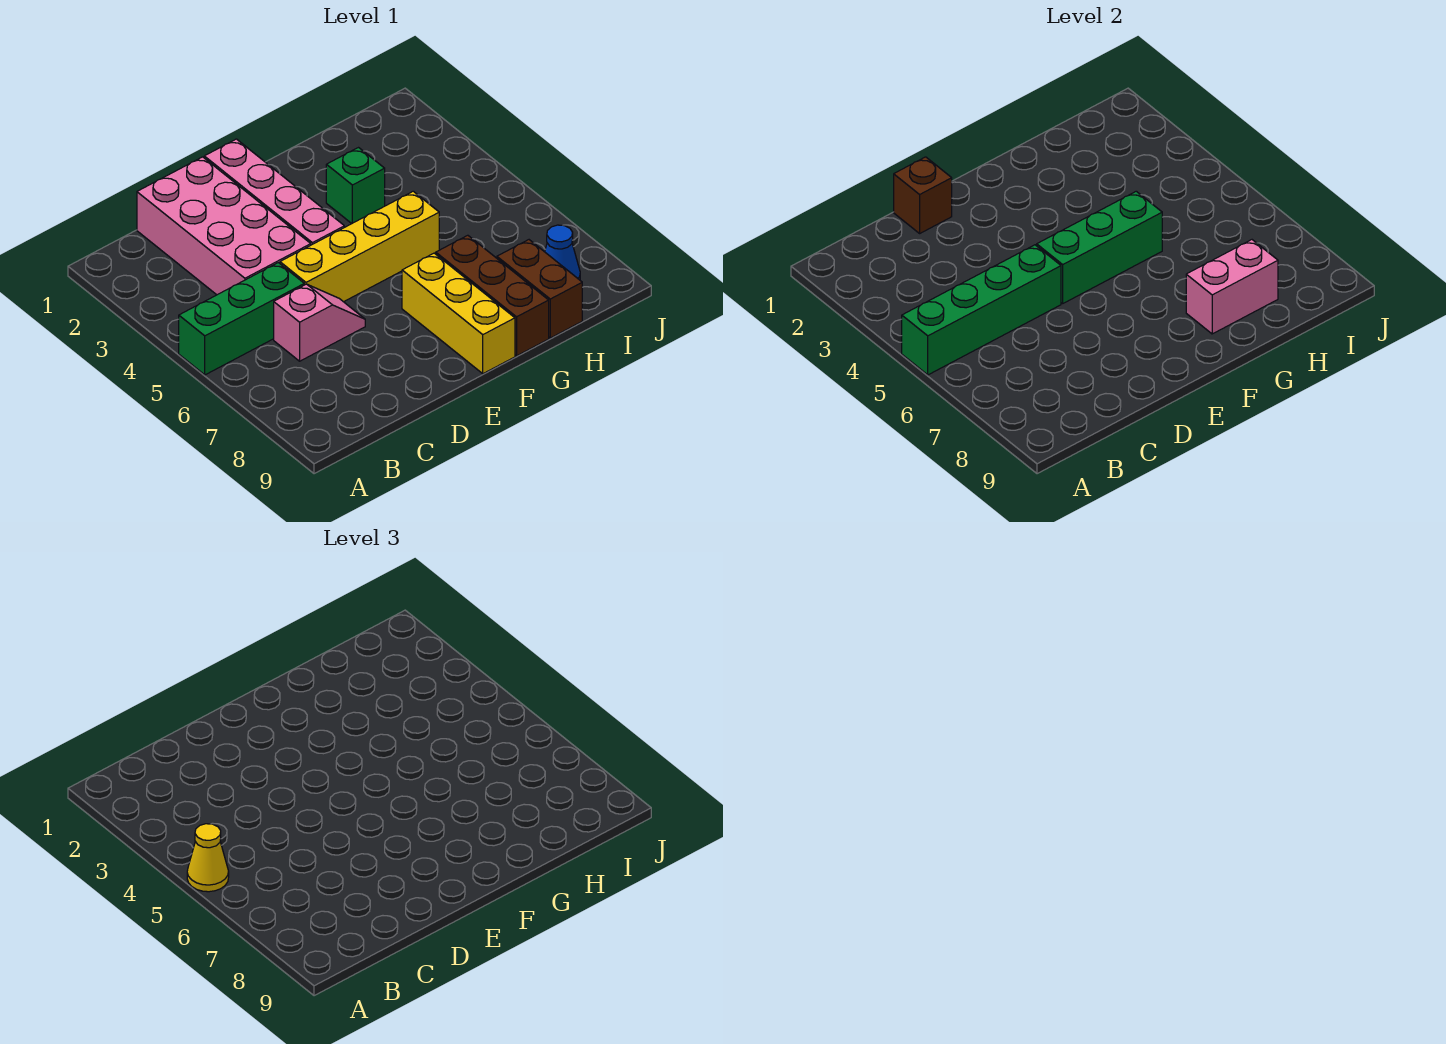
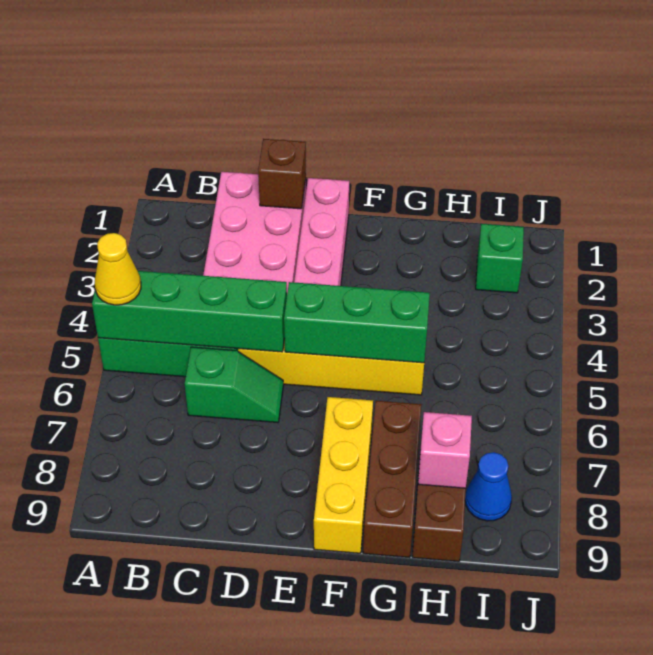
pink slope C6:D6 level 1 top C -> green slope C6:D6 level 1 top C
green brick G3 level 1 -> green brick I2 level 1
pink brick G8:H8 level 2 -> pink brick H8 level 2

